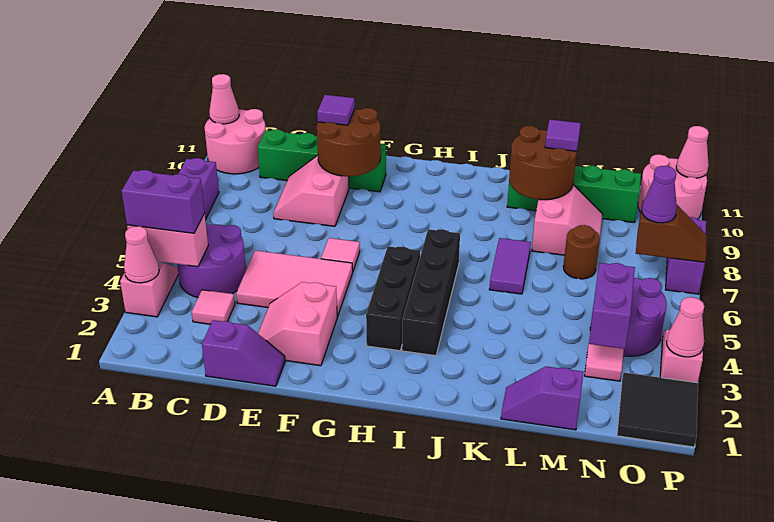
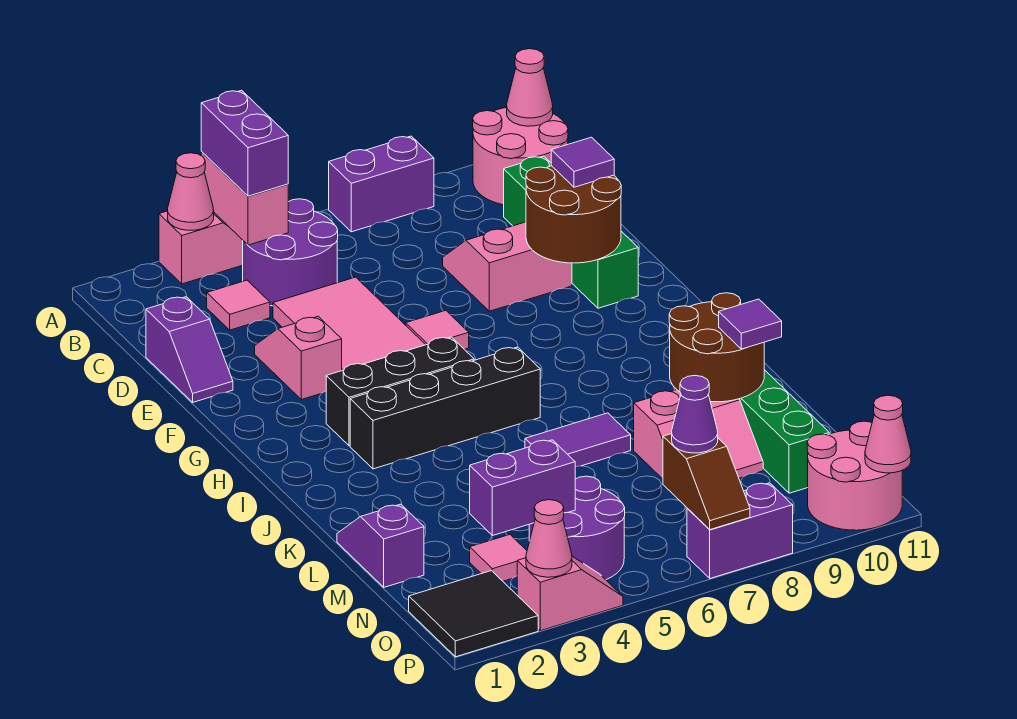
pink slope E2:F3 level 1 top F -> pink slope E3:F3 level 1 top F
brown round brick M7 level 1 -> none

